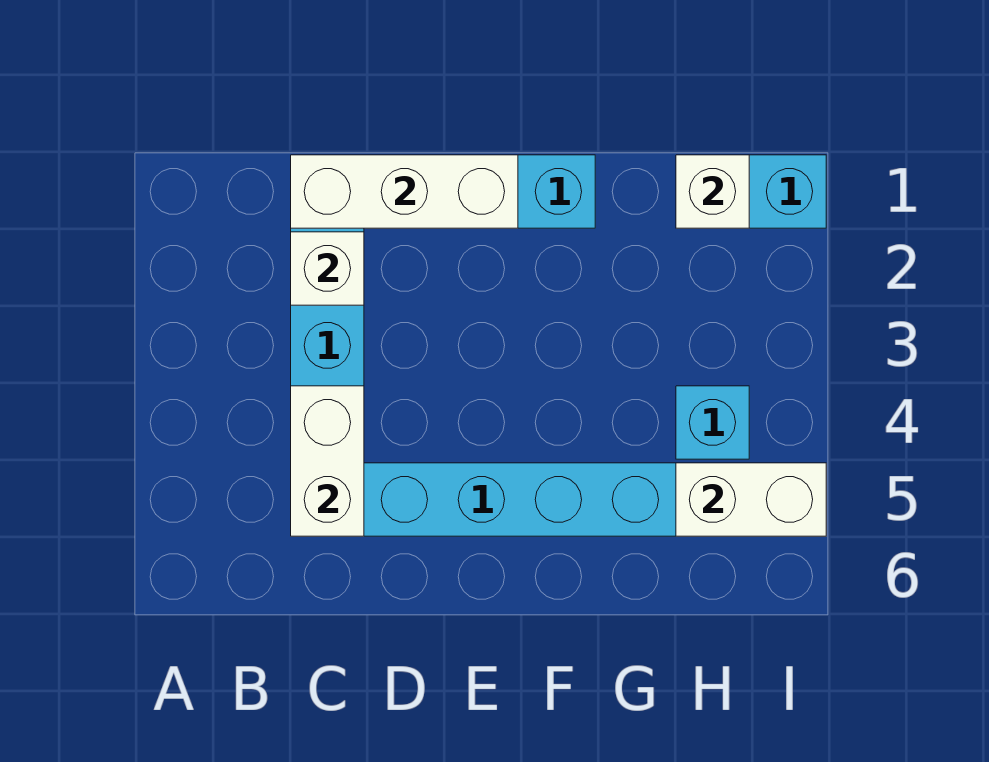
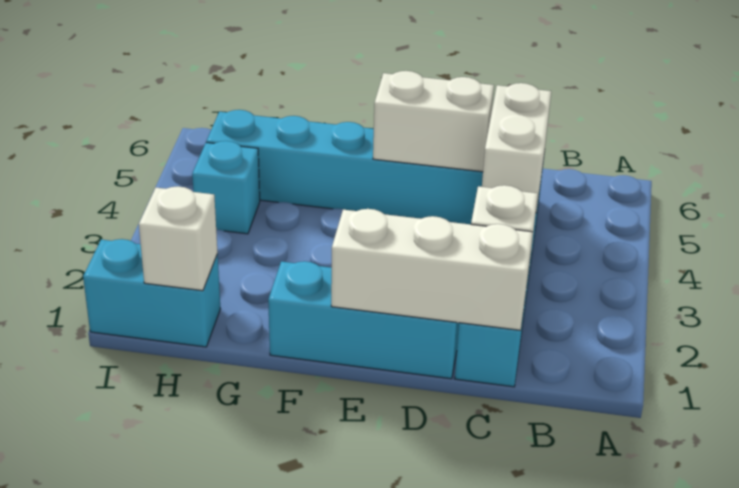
white brick H5:I5 level 2 -> white brick D5:E5 level 2

